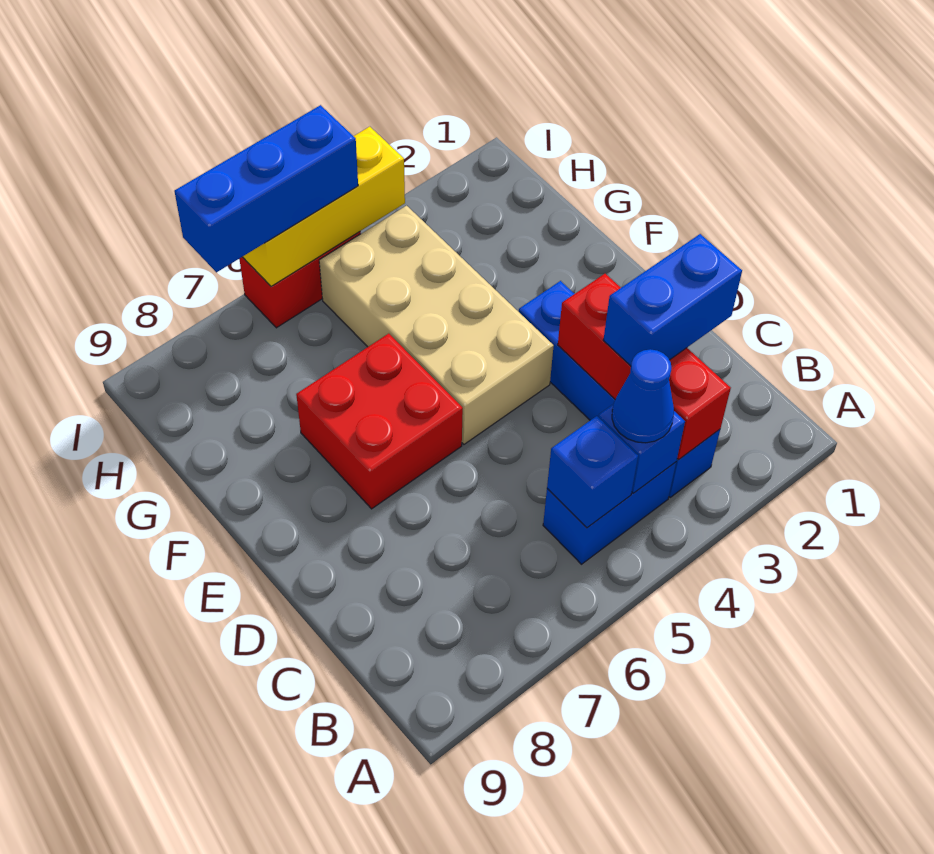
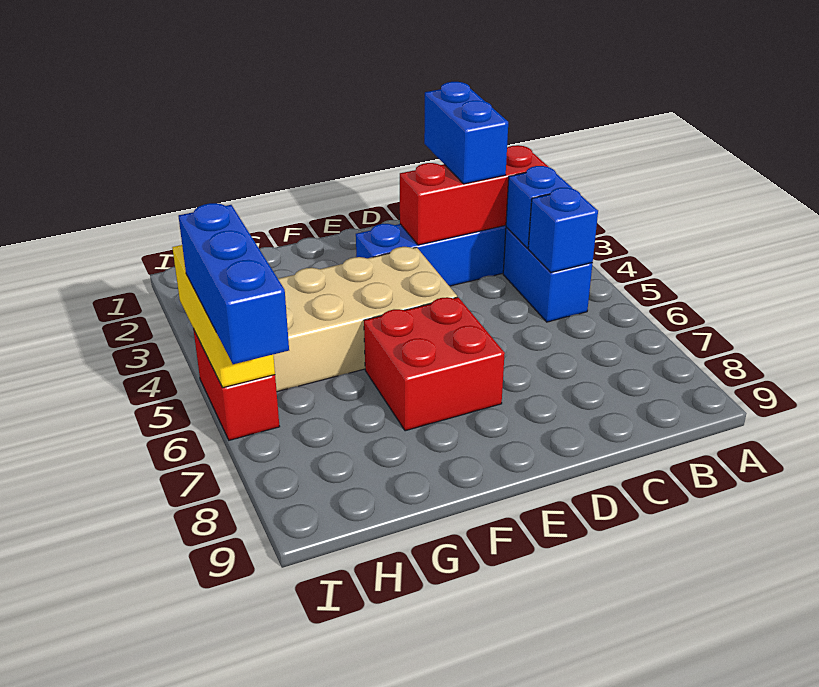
blue cone B4 level 3 -> none

